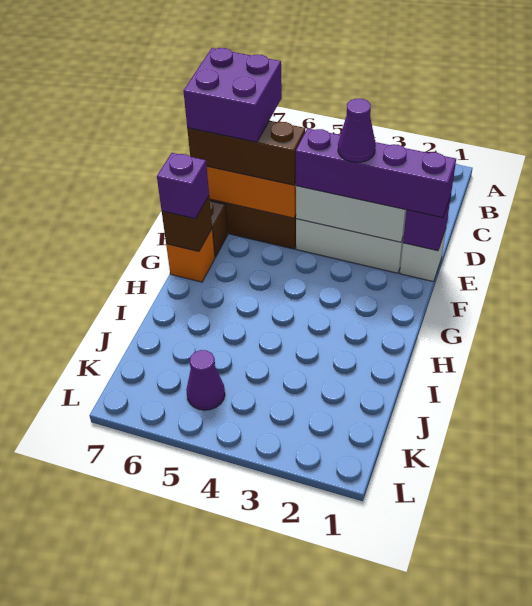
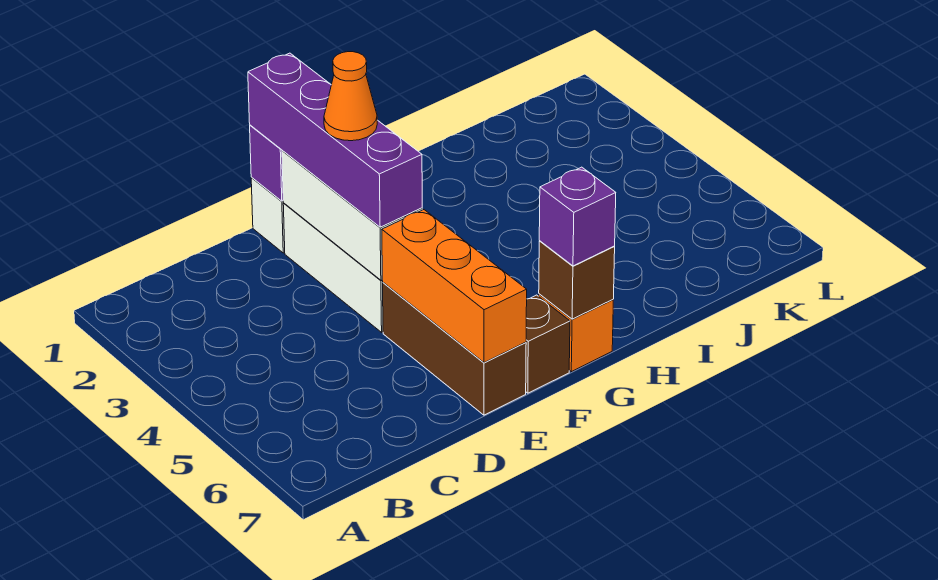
purple brick D6:E7 level 4 -> none
purple cone E3 level 4 -> orange cone E3 level 4
brown brick E5:E7 level 3 -> none
purple cone K5 level 1 -> none

